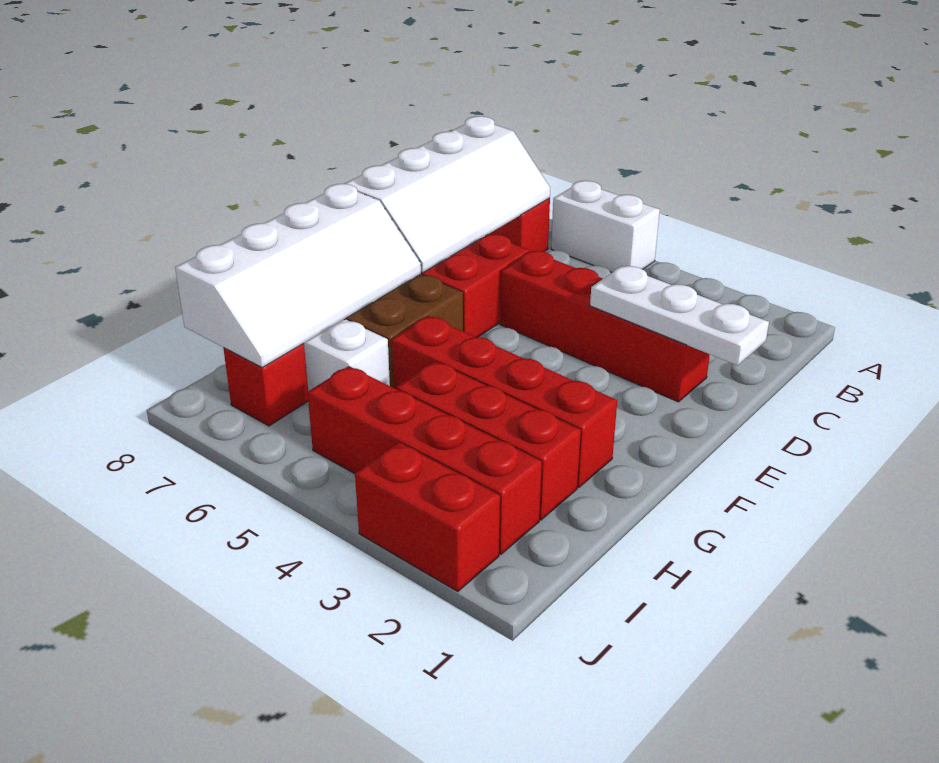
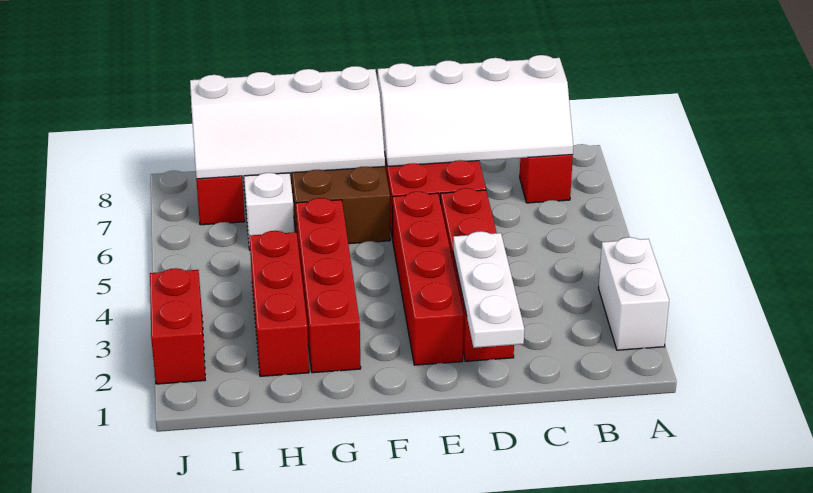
white brick A5:A6 level 1 -> white brick A2:A3 level 1
red brick I2:I5 level 1 -> red brick E2:E5 level 1

